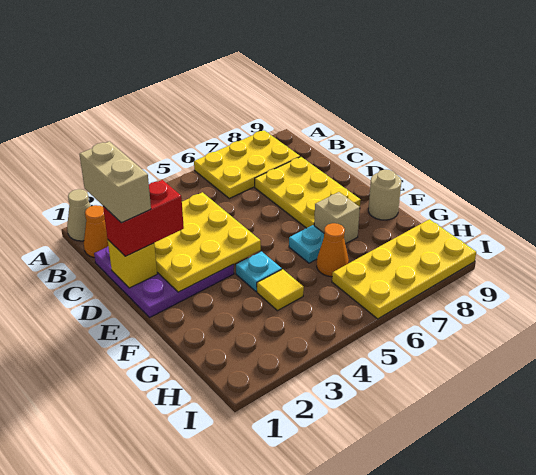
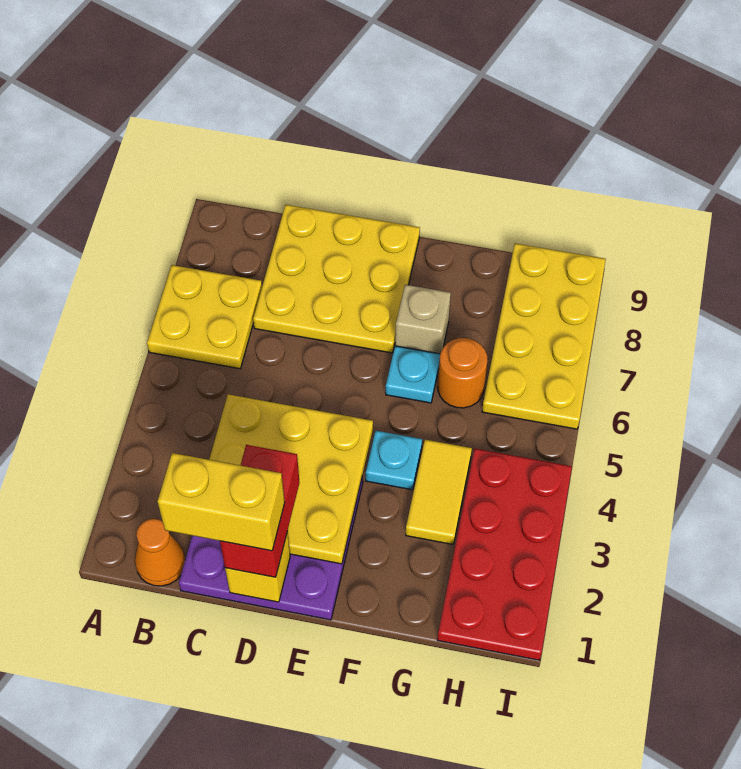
tan cone A1 level 1 -> none
yellow plate A6:B8 level 1 -> yellow plate A6:B7 level 1
tan brick C1:D1 level 4 -> yellow brick C1:D1 level 4
yellow plate C7:E8 level 1 -> yellow plate C7:E9 level 1
tan round brick F9 level 1 -> none
yellow tile G4 level 1 -> yellow tile G3:G4 level 1
orange cone G6 level 1 -> orange round brick G6 level 1
none -> red plate H1:I4 level 1

